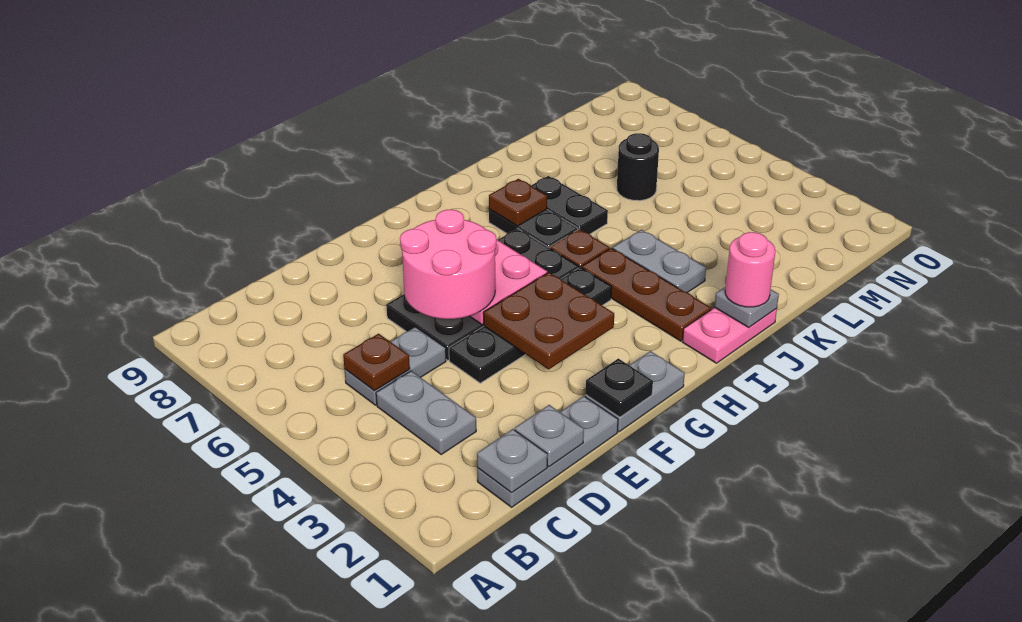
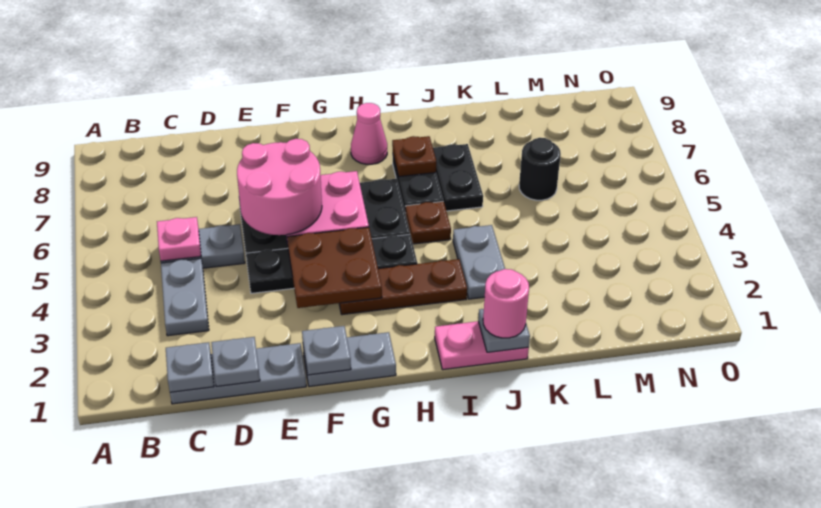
brown plate C5 level 2 -> pink plate C5 level 2
black plate F1 level 2 -> grey plate F1 level 2
none -> pink cone H8 level 1
brown plate I2:I4 level 1 -> brown plate G3:I3 level 1

